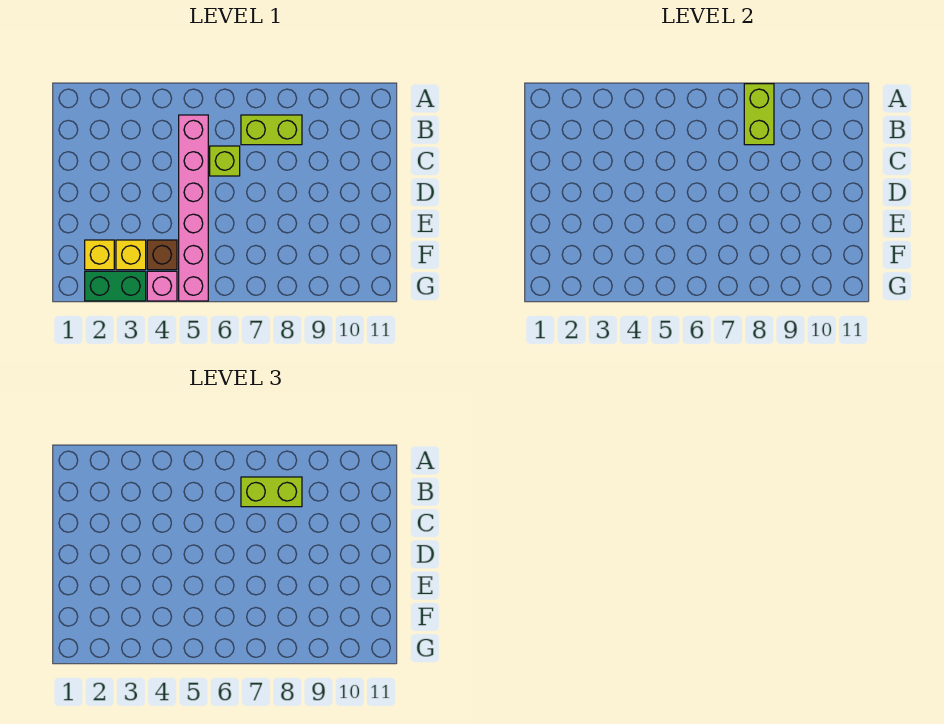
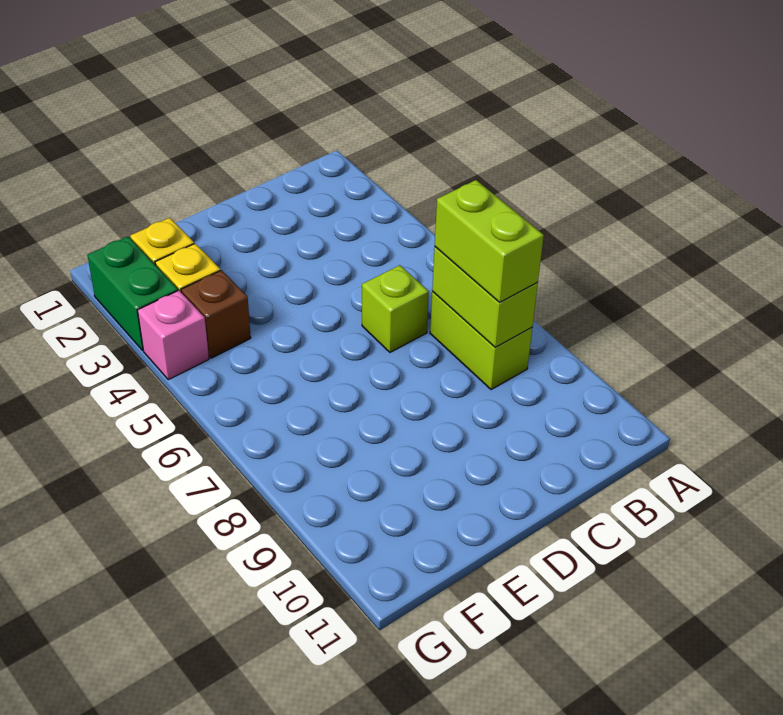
lime brick A8:B8 level 2 -> lime brick B7:B8 level 2
pink brick B5:G5 level 1 -> none

